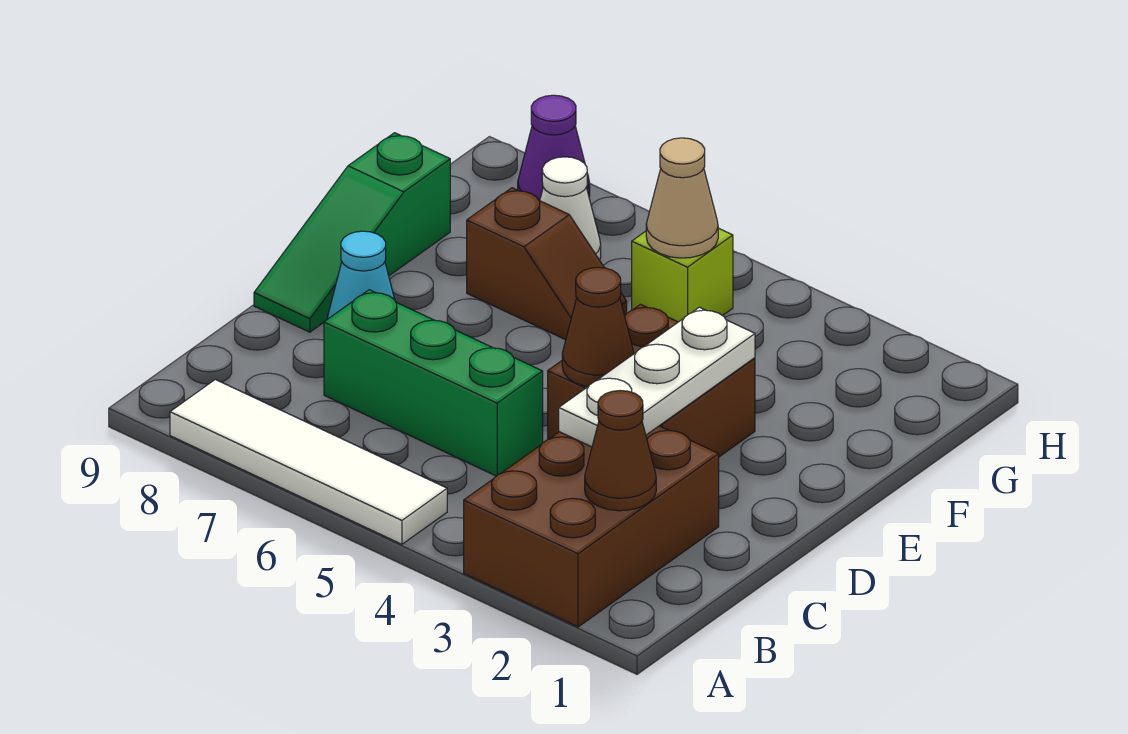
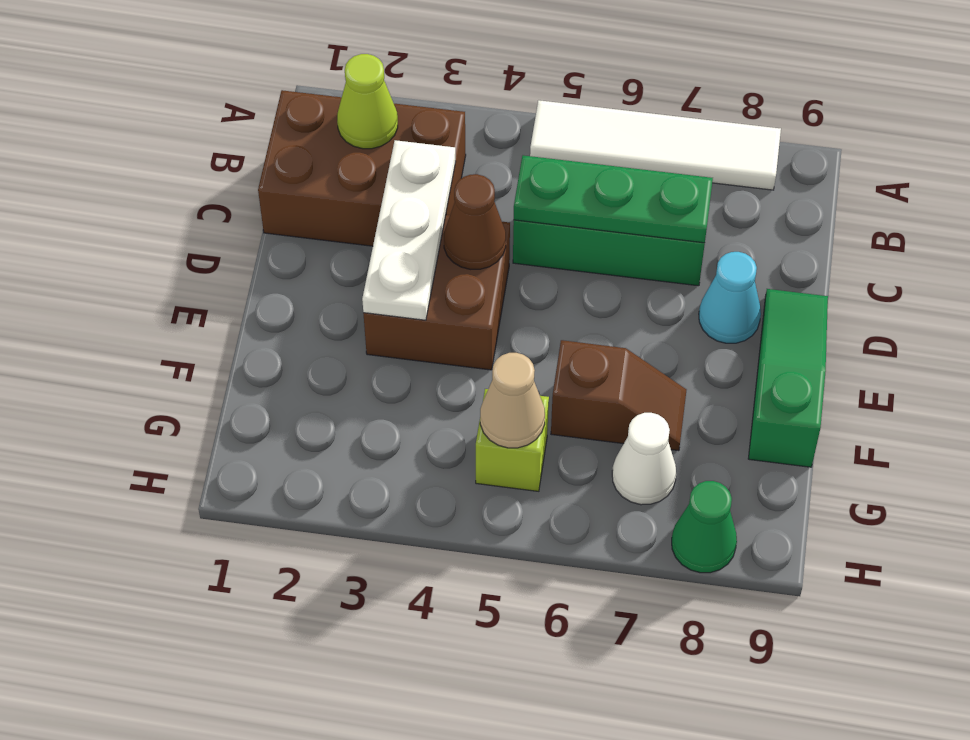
brown brick A2:C3 level 1 -> brown brick B1:C3 level 1
brown cone B2 level 2 -> lime cone B2 level 2
none -> green plate C5:C7 level 2
brown slope F6:F7 level 1 top 7 -> brown slope F6:F7 level 1 top 6
purple cone H8 level 1 -> green cone H8 level 1

